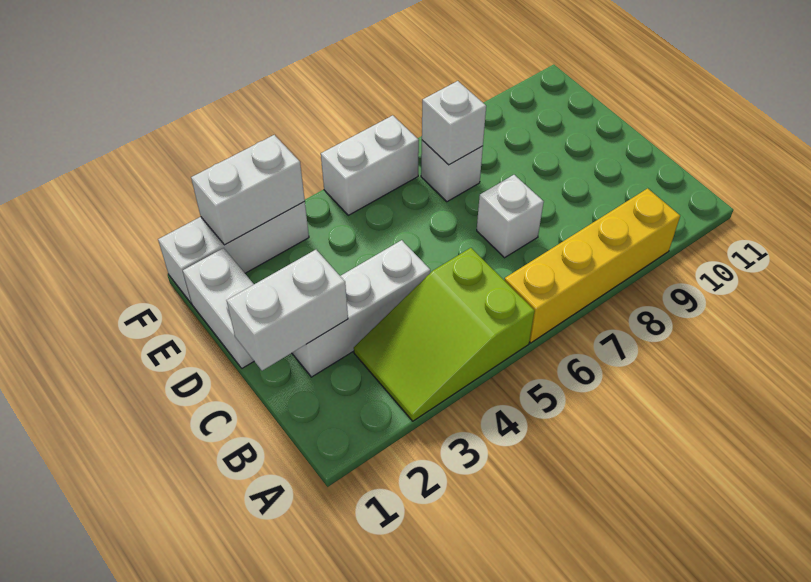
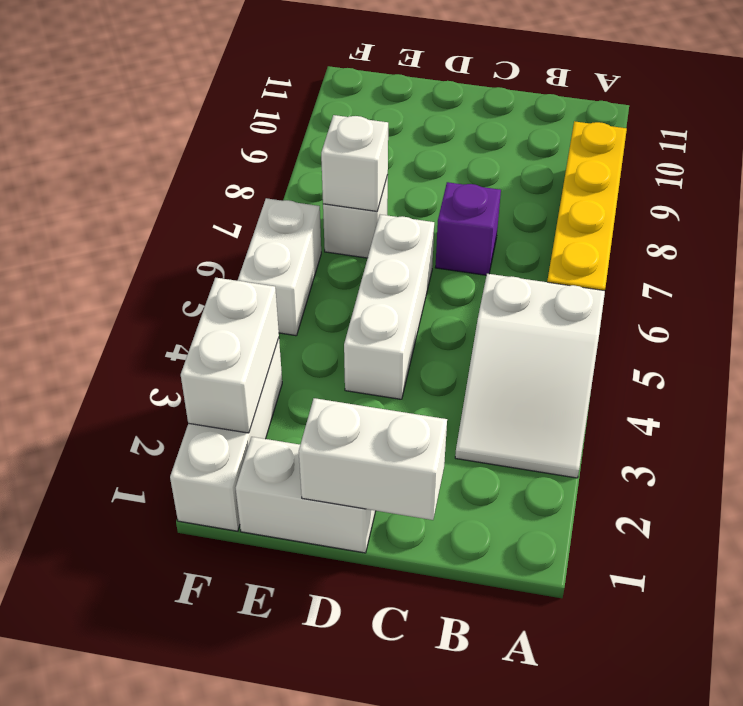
lime slope A3:B5 level 1 top 5 -> white slope A3:B5 level 1 top 5
white brick C1:C2 level 2 -> white brick C1:D1 level 2
white brick C2:C4 level 1 -> white brick D4:D6 level 1
white brick C7 level 1 -> purple brick C7 level 1

